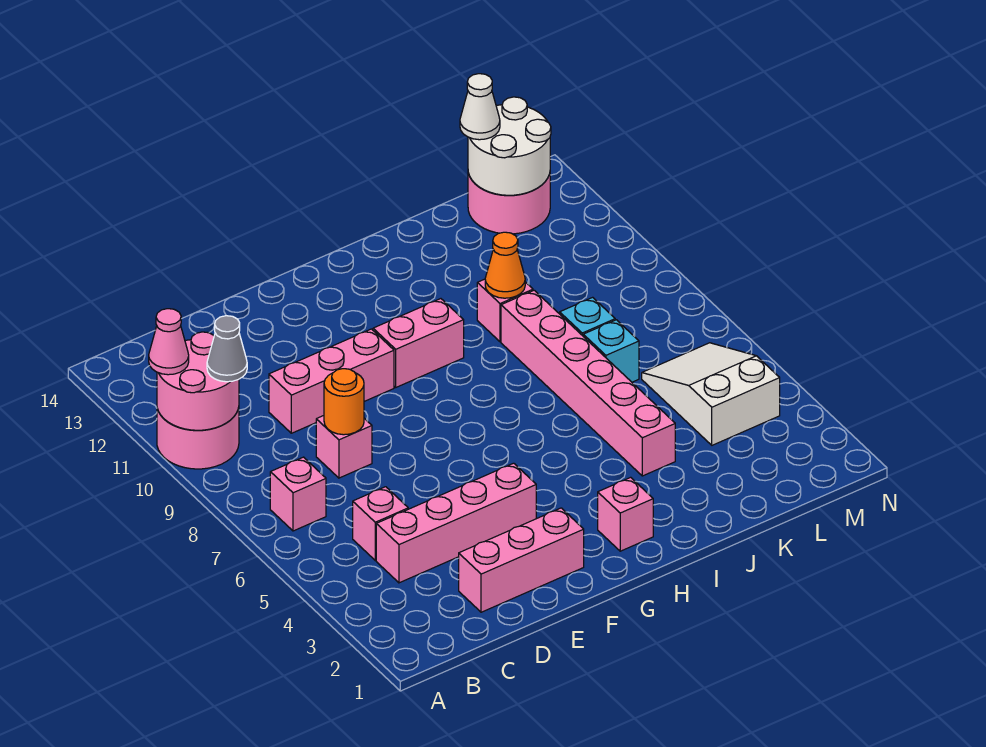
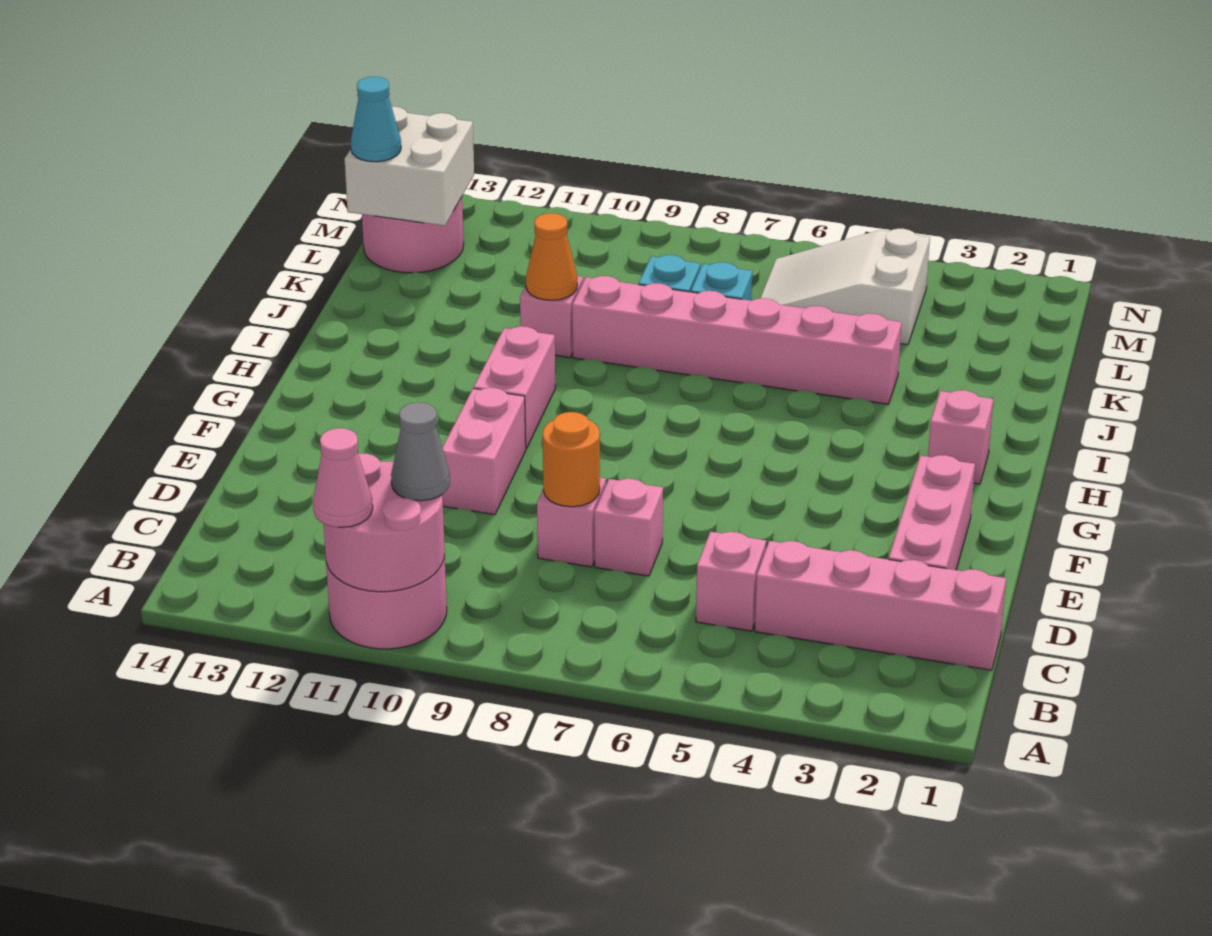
pink brick B7 level 1 -> pink brick D7 level 1
pink brick C4:F4 level 1 -> pink brick C1:C4 level 1
pink brick D10:F10 level 1 -> pink brick E10:F10 level 1
white round brick L13:M14 level 2 -> white brick L13:M14 level 2
white cone L14 level 3 -> cyan cone L14 level 3

